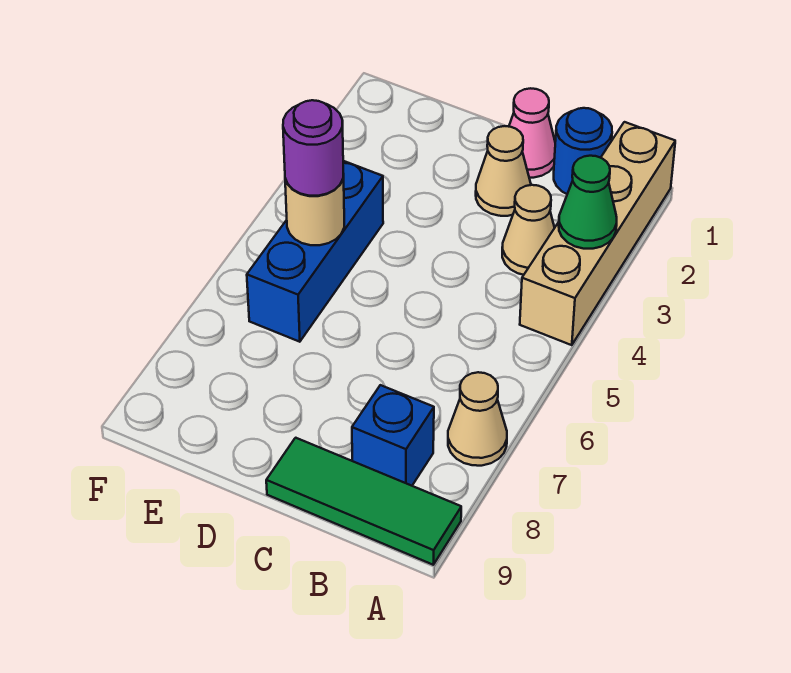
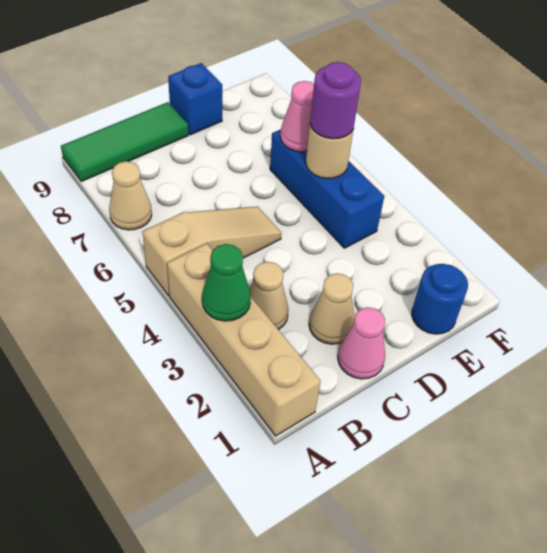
none -> tan slope A5:C5 level 1 top A
blue round brick B1 level 1 -> blue round brick E1 level 1
blue brick B8 level 1 -> blue brick D9 level 1
none -> pink cone E6 level 2

